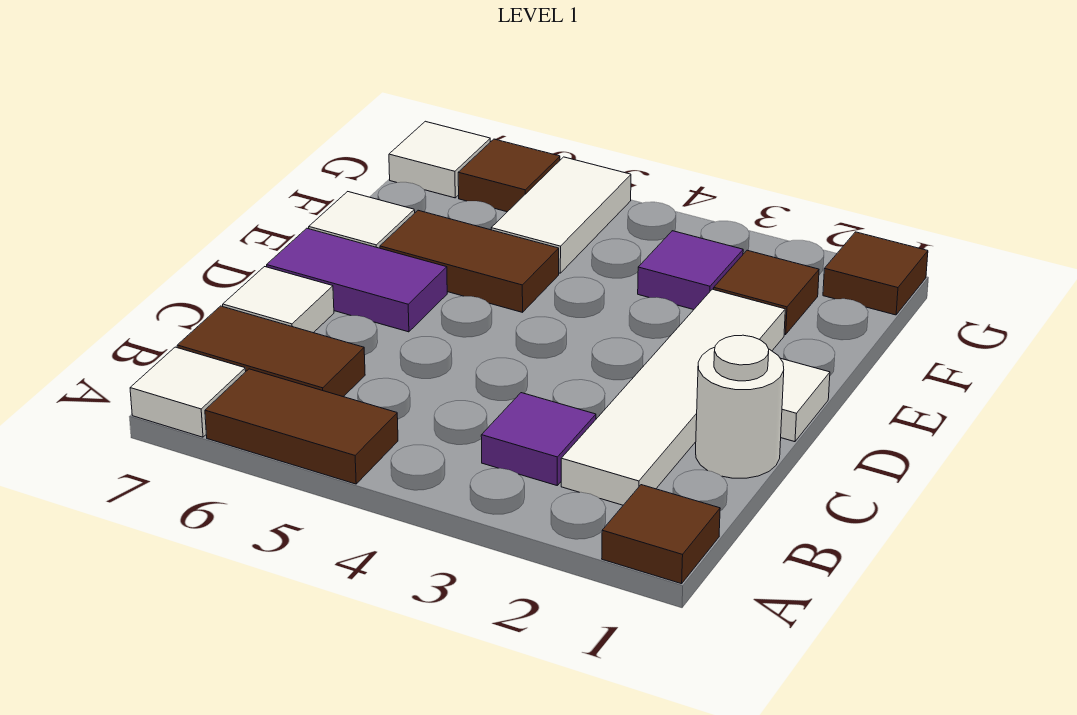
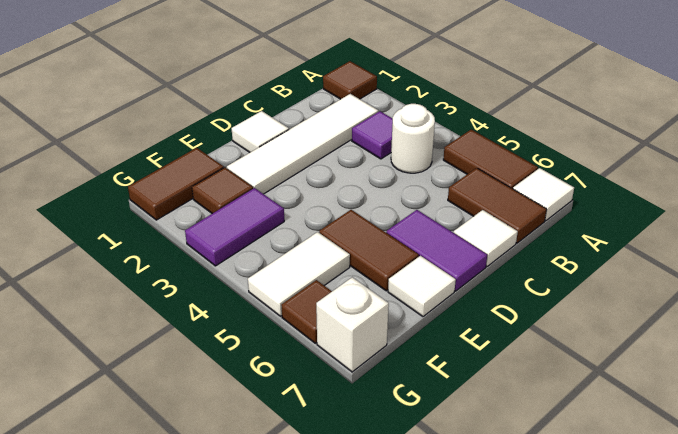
white round brick C1 level 1 -> white round brick B4 level 1
purple tile F3 level 1 -> purple tile F3:G3 level 1
brown tile G1 level 1 -> brown tile F1:G1 level 1
white tile G7 level 1 -> white brick G7 level 1

